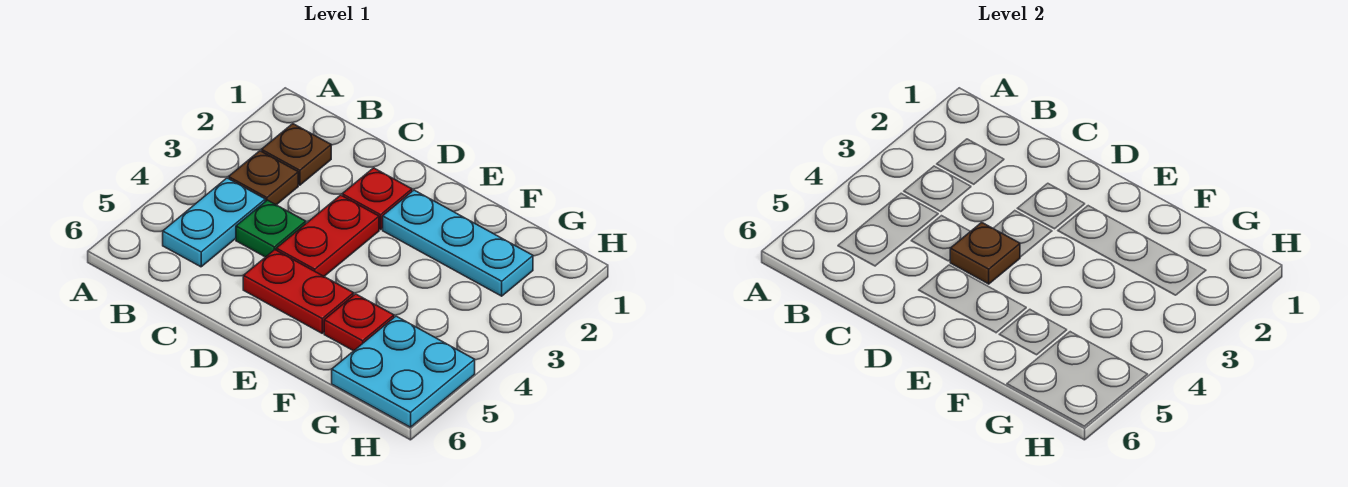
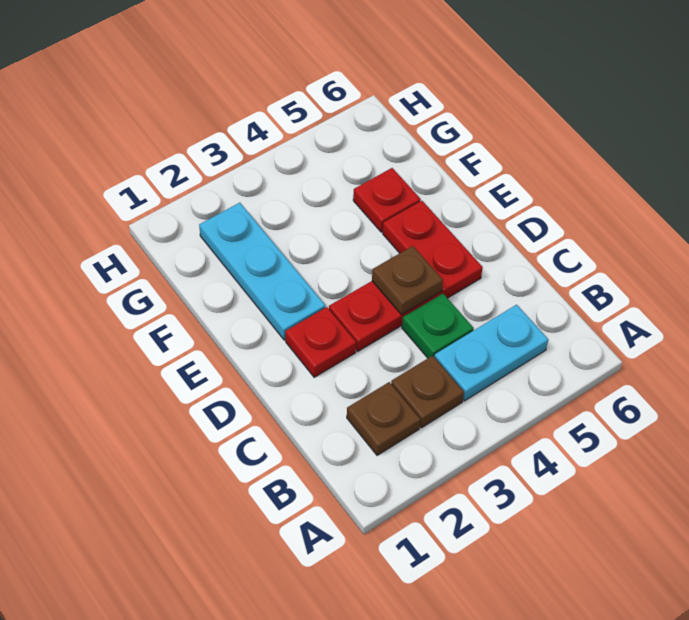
cyan plate G5:H6 level 1 -> none

